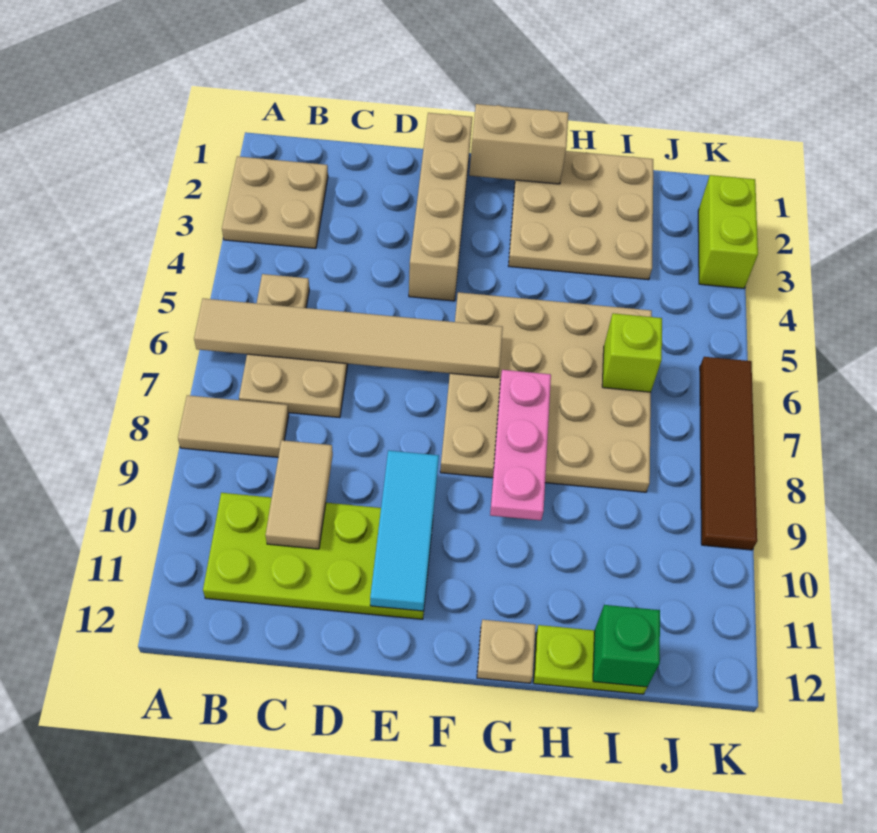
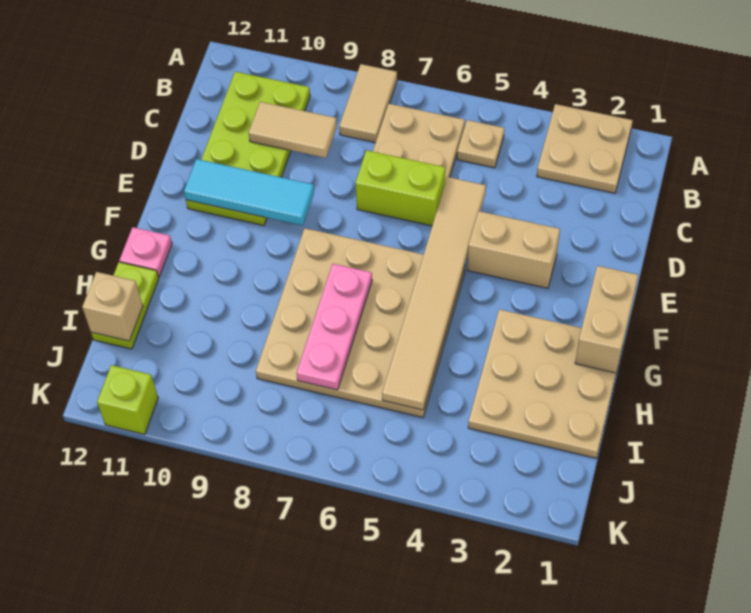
tan tile A6:F6 level 2 -> tan tile D5:I5 level 2
tan brick E1:E4 level 1 -> tan brick E3:E4 level 1
pink plate G7:G9 level 2 -> pink plate G7:I7 level 2
tan plate G12 level 1 -> pink plate G12 level 1
lime brick I6 level 2 -> lime brick K11 level 1
green brick I12 level 2 -> tan brick I12 level 2
lime brick K2:K3 level 1 -> lime brick D6:D7 level 1
brown tile K6:K9 level 1 -> none

